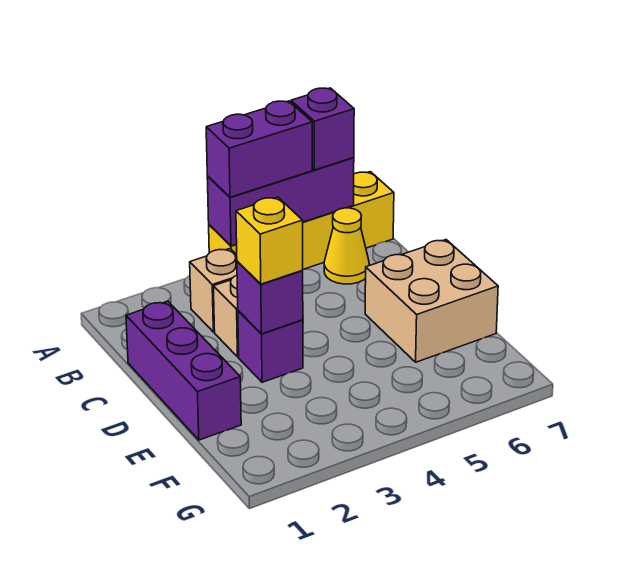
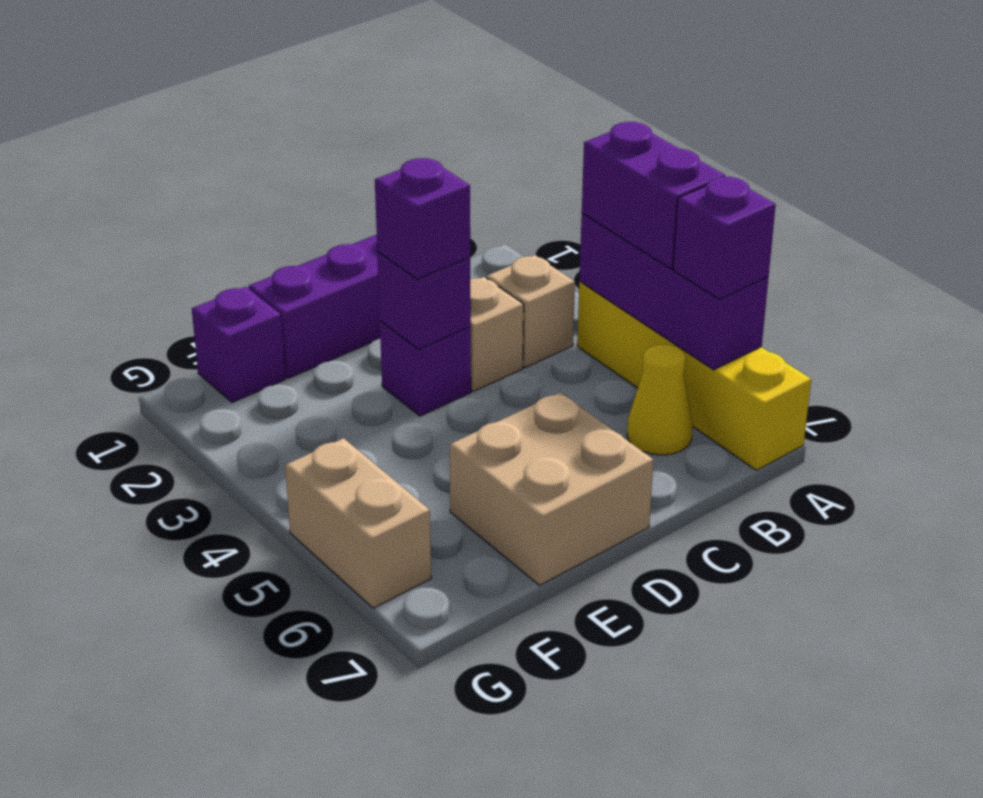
yellow brick D3 level 3 -> purple brick D3 level 3
none -> purple brick F1 level 1
none -> tan brick G5:G6 level 1

